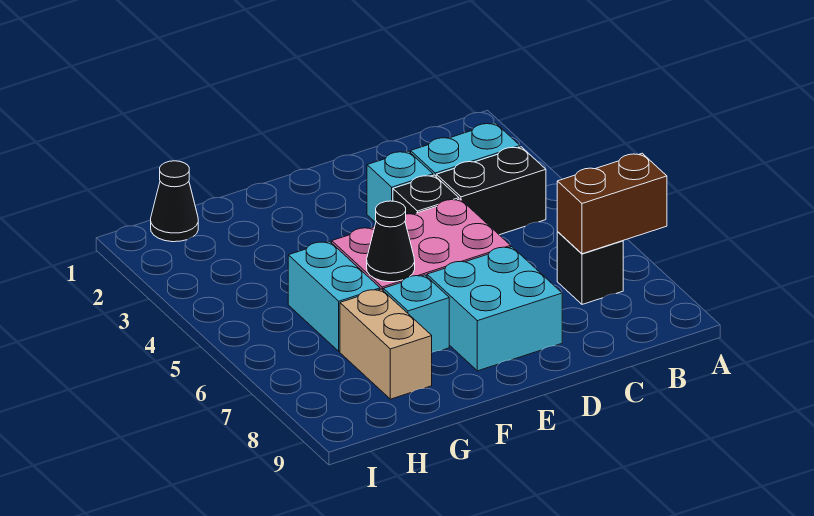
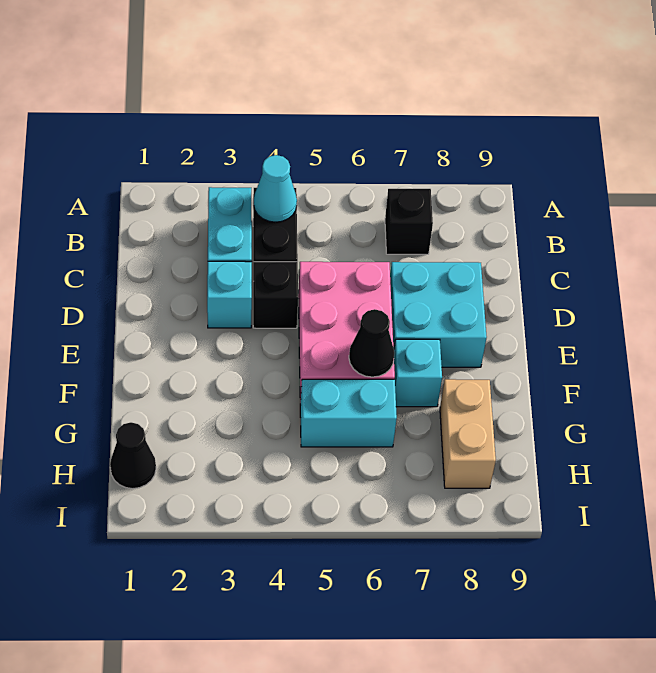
brown brick A7:B7 level 2 -> none
none -> cyan cone B4 level 2
tan brick G7:G8 level 1 -> tan brick G8:H8 level 1

